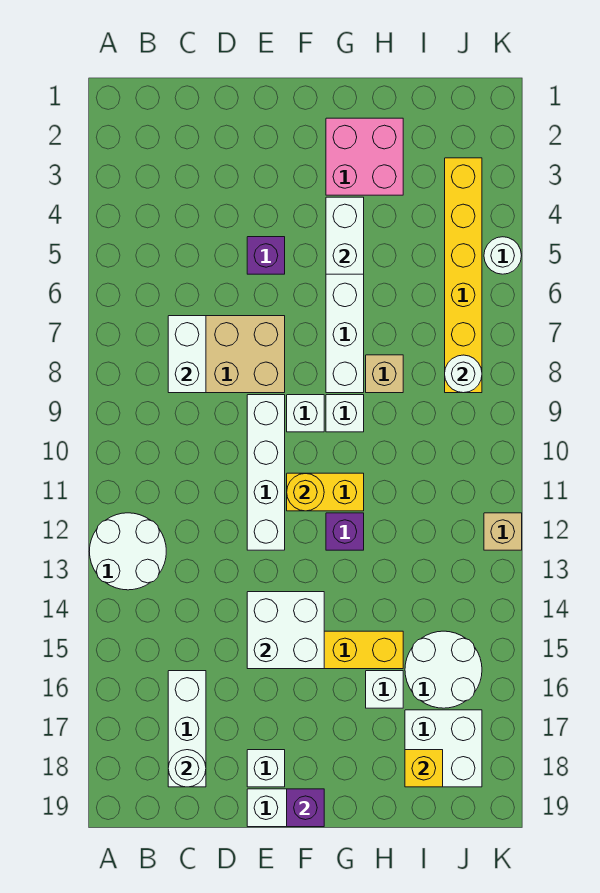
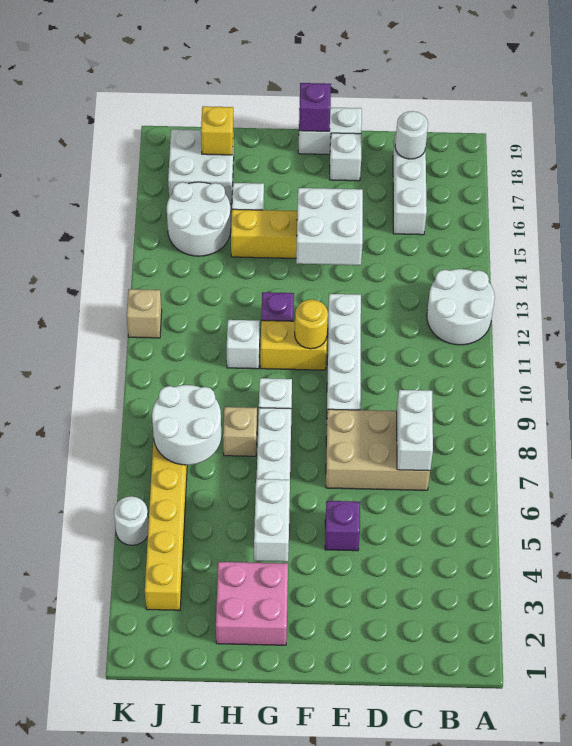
white brick F9 level 1 -> white brick H11 level 1
white round brick J8 level 2 -> white round brick I7:J8 level 2

